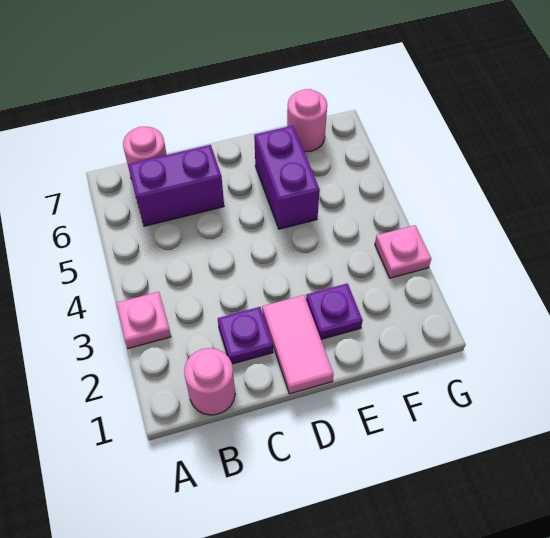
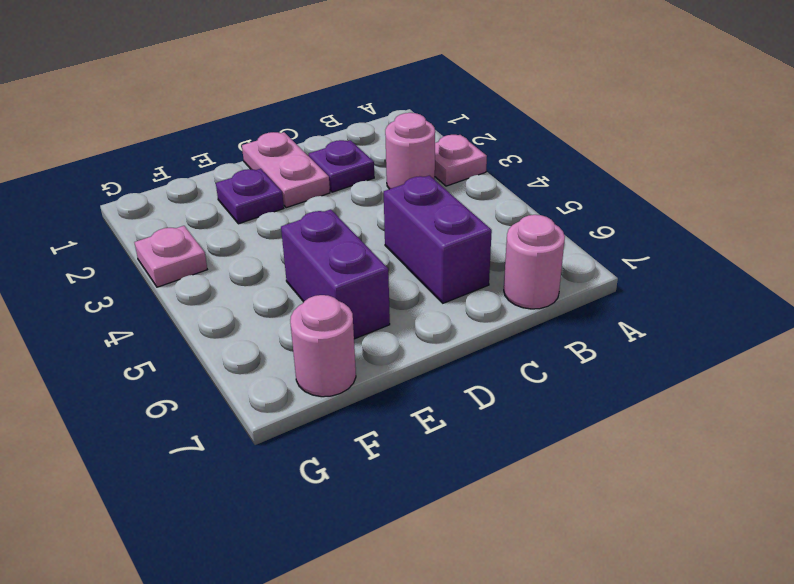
pink round brick B1 level 1 -> pink round brick B3 level 1
purple brick B6:C6 level 1 -> purple brick C5:C6 level 1
pink tile D1:D2 level 1 -> pink plate D1:D2 level 1

